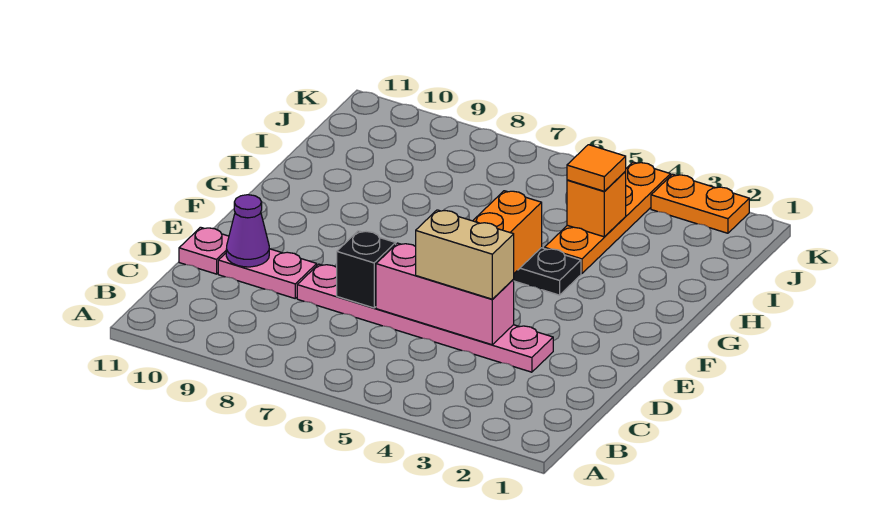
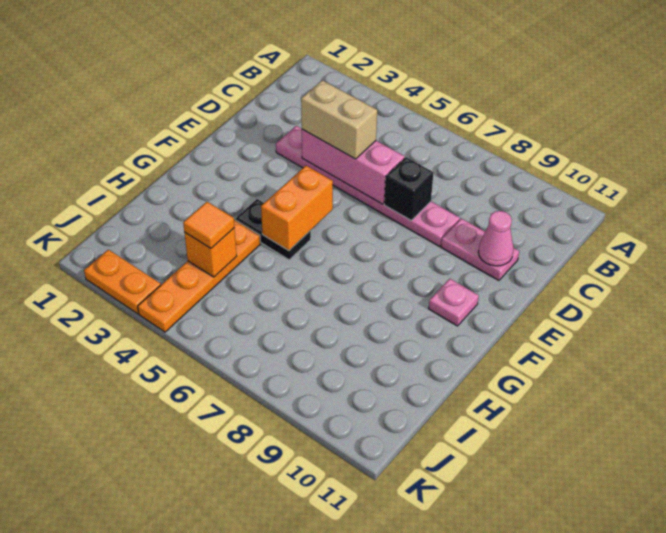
purple cone D10 level 2 -> pink cone D10 level 2
pink plate D11 level 1 -> pink plate F10 level 1

